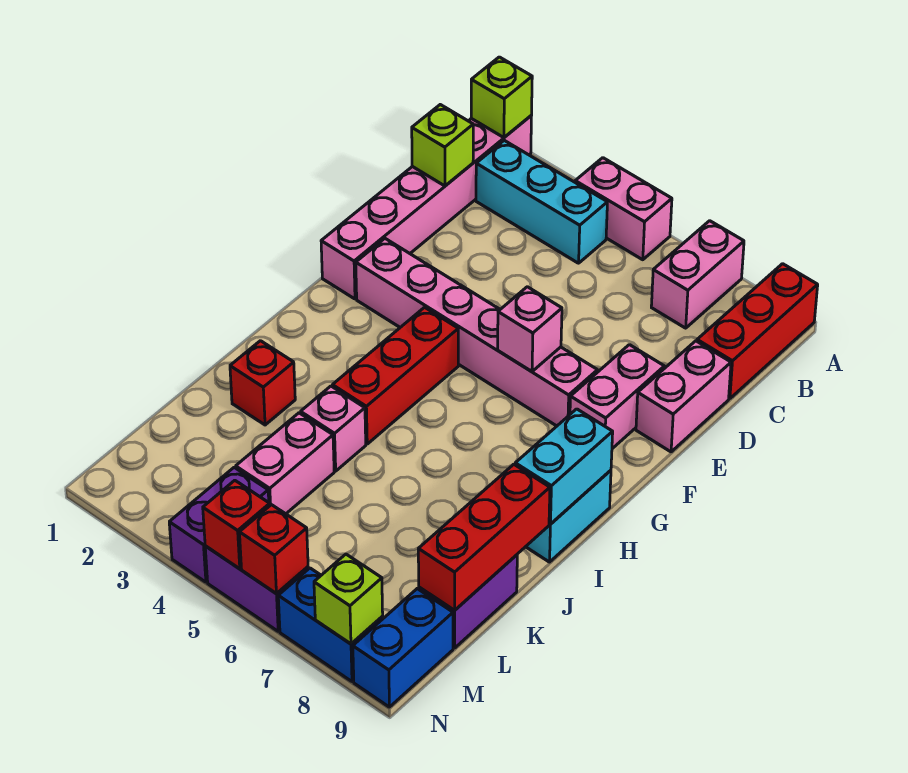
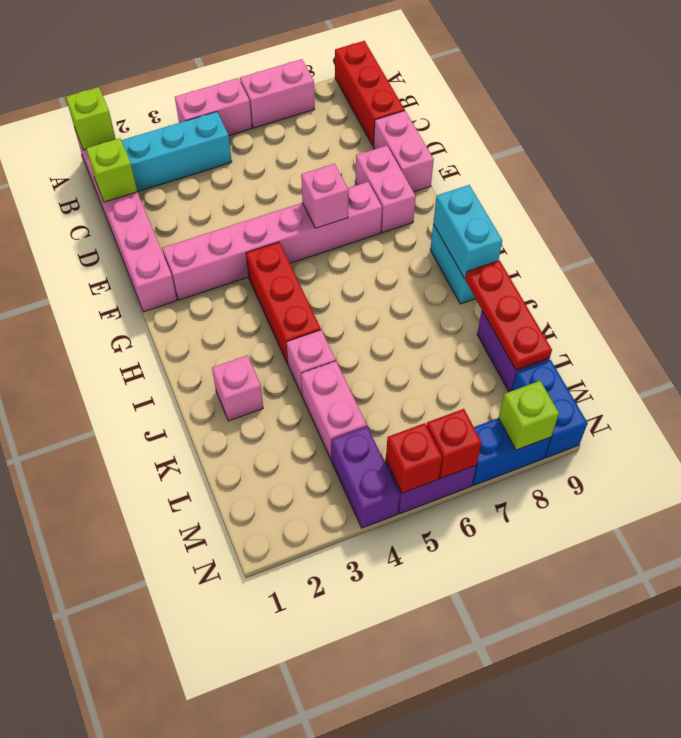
pink brick A7:B7 level 1 -> pink brick A6:A7 level 1
red brick J2 level 1 -> pink brick J2 level 1
red brick J9:L9 level 2 -> red plate J9:L9 level 2

